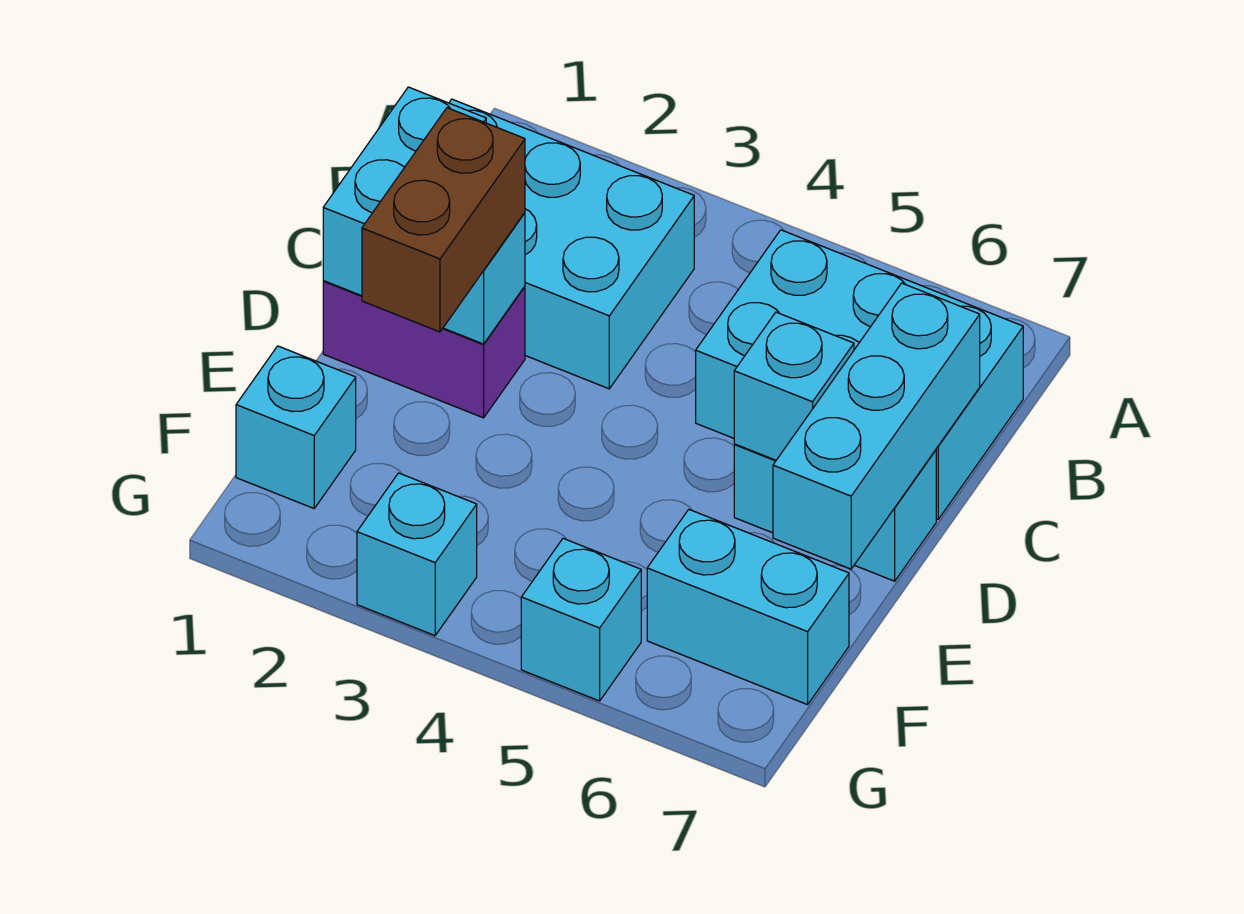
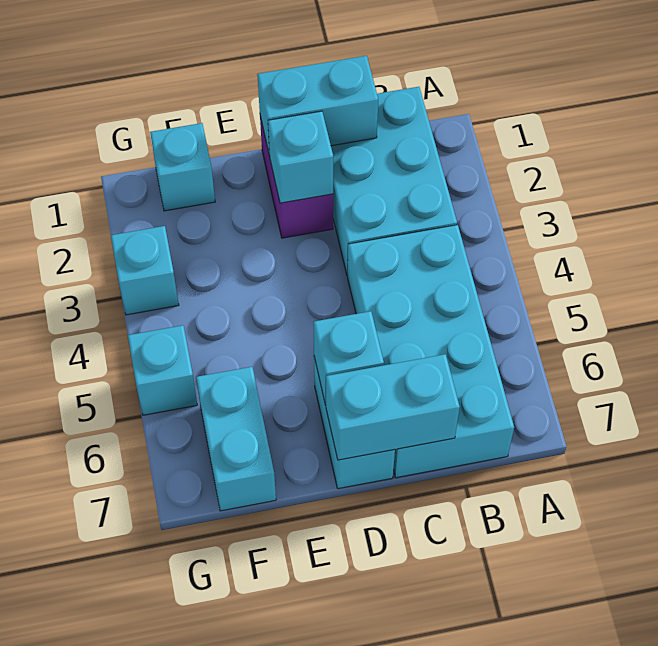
cyan brick B5:C7 level 1 -> cyan brick B4:C7 level 1
cyan brick C7:E7 level 2 -> cyan brick C7:D7 level 2
brown brick D2:E2 level 3 -> none

